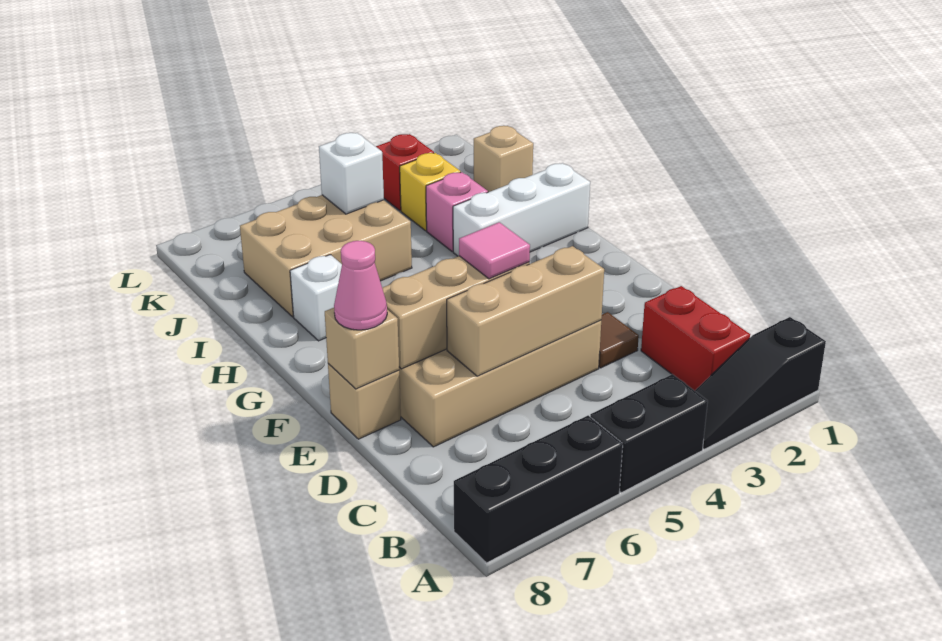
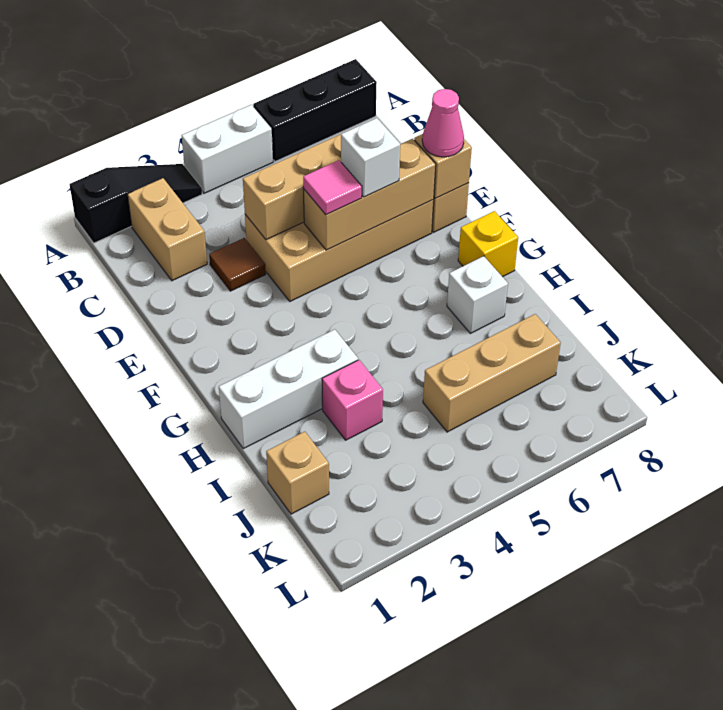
black brick A4:A5 level 1 -> white brick A4:A5 level 1
red brick B2:C2 level 1 -> tan brick B2:C2 level 1
tan brick I5:J7 level 1 -> tan brick J5:J7 level 1
yellow brick J3 level 1 -> yellow brick G8 level 1
white brick J5 level 2 -> white brick E6 level 3
red brick K3 level 1 -> none

